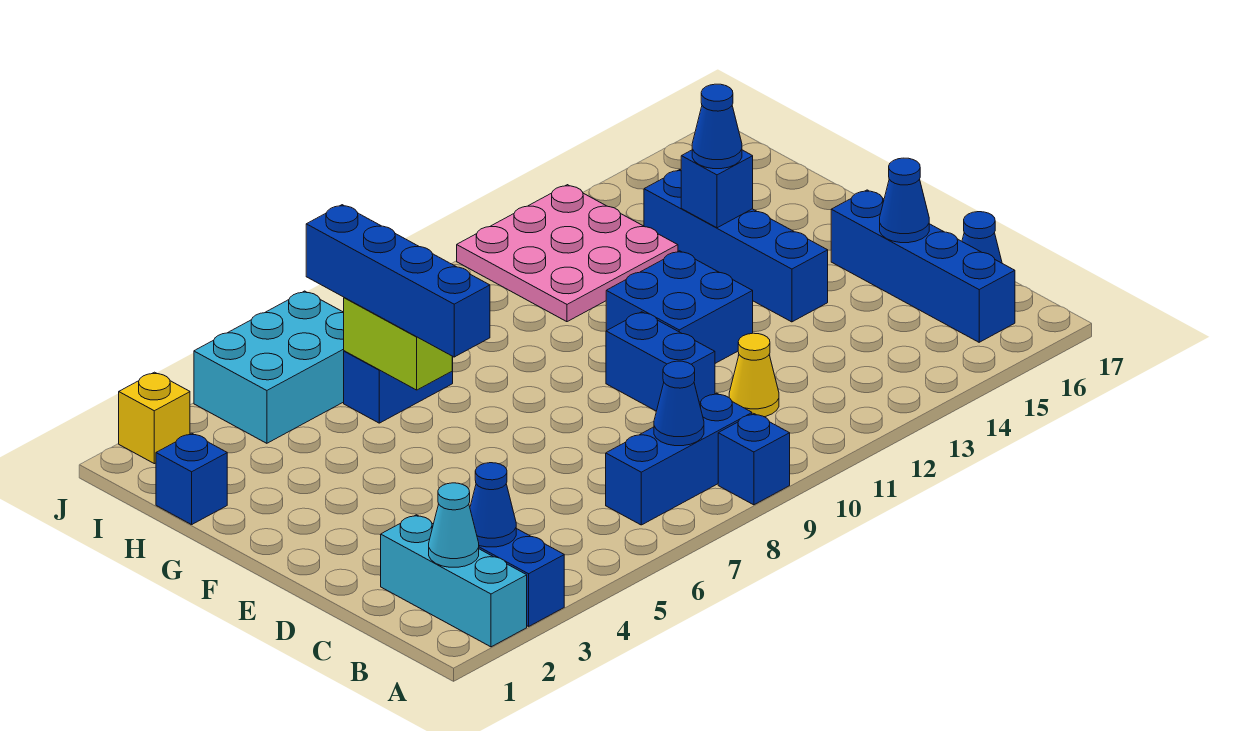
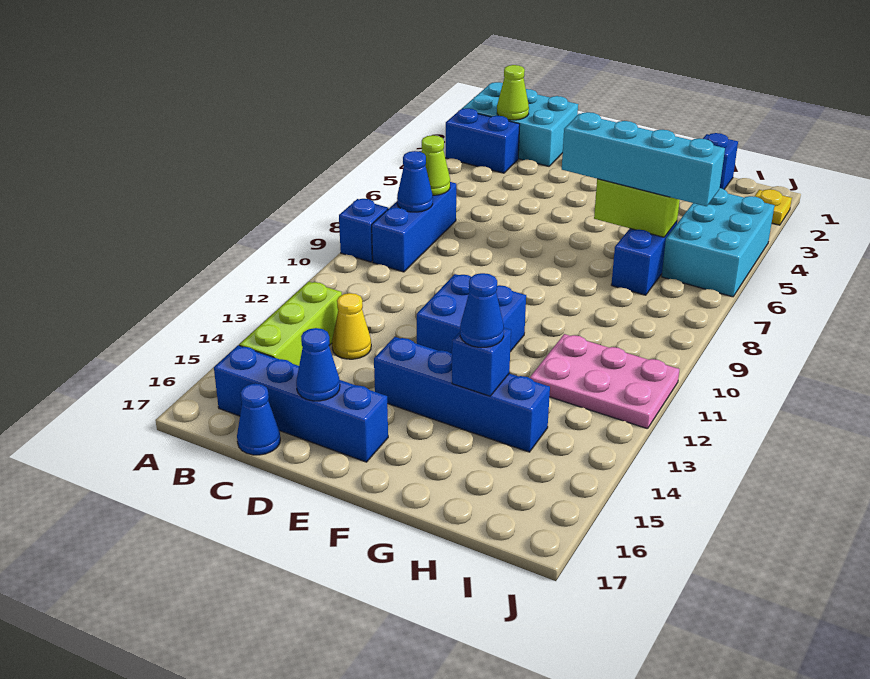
cyan brick A2:C2 level 1 -> cyan brick A1:C2 level 1
cyan cone B2 level 2 -> lime cone B2 level 2
blue cone B3 level 2 -> none
none -> lime cone B7 level 2
none -> lime brick B13:B15 level 1
yellow cone C11 level 1 -> yellow cone C13 level 1
blue brick D10:E10 level 1 -> none
blue brick F6:I6 level 3 -> cyan brick F6:I6 level 3
pink plate H11:J13 level 1 -> pink plate H11:J12 level 1
yellow brick J2 level 1 -> yellow plate J2 level 1

